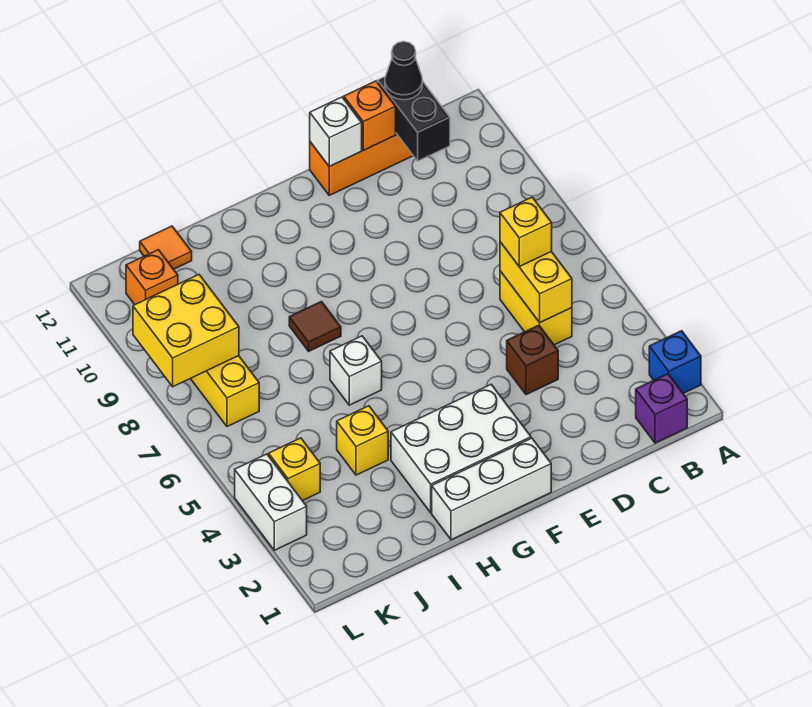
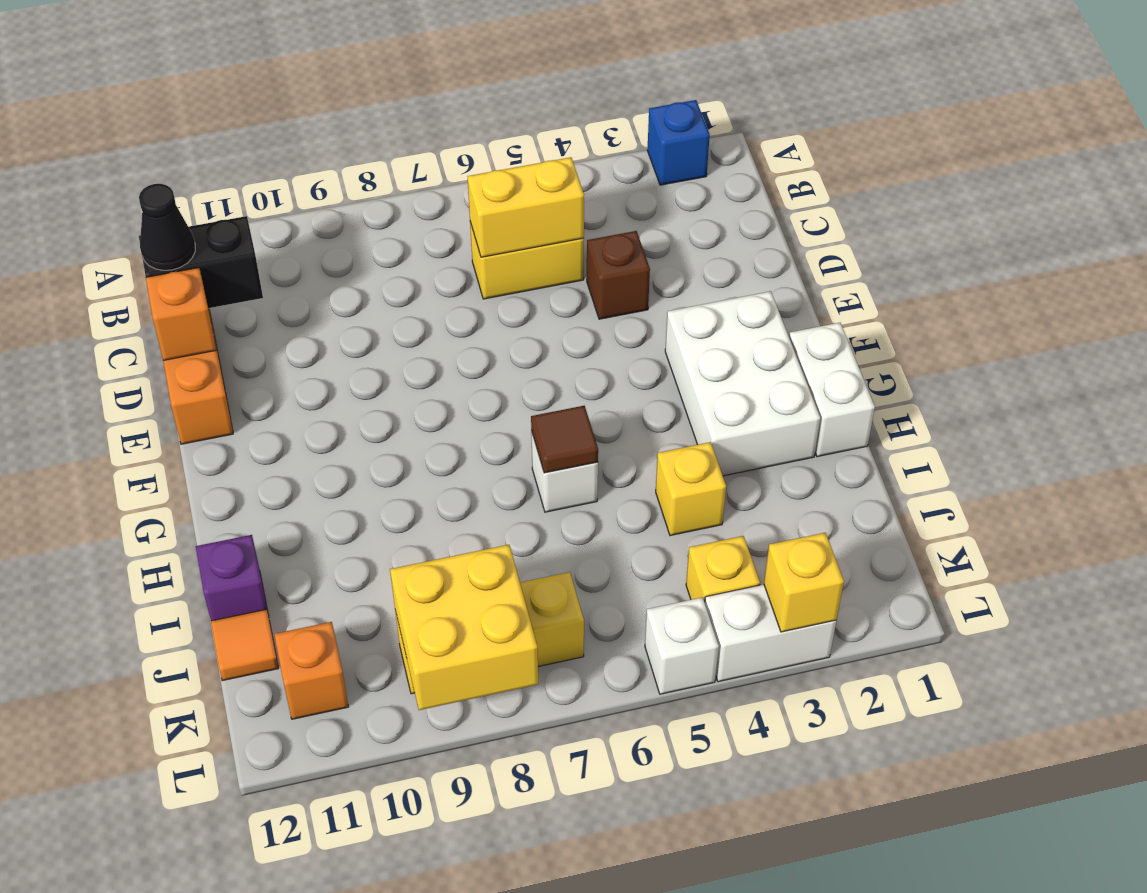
purple brick B1 level 1 -> purple brick I12 level 1
yellow brick C6 level 3 -> yellow brick L3 level 2
white brick E12 level 2 -> white brick L5 level 1
white brick F1:H1 level 1 -> white brick G1:H1 level 1
brown tile H8 level 1 -> brown tile H6 level 2

